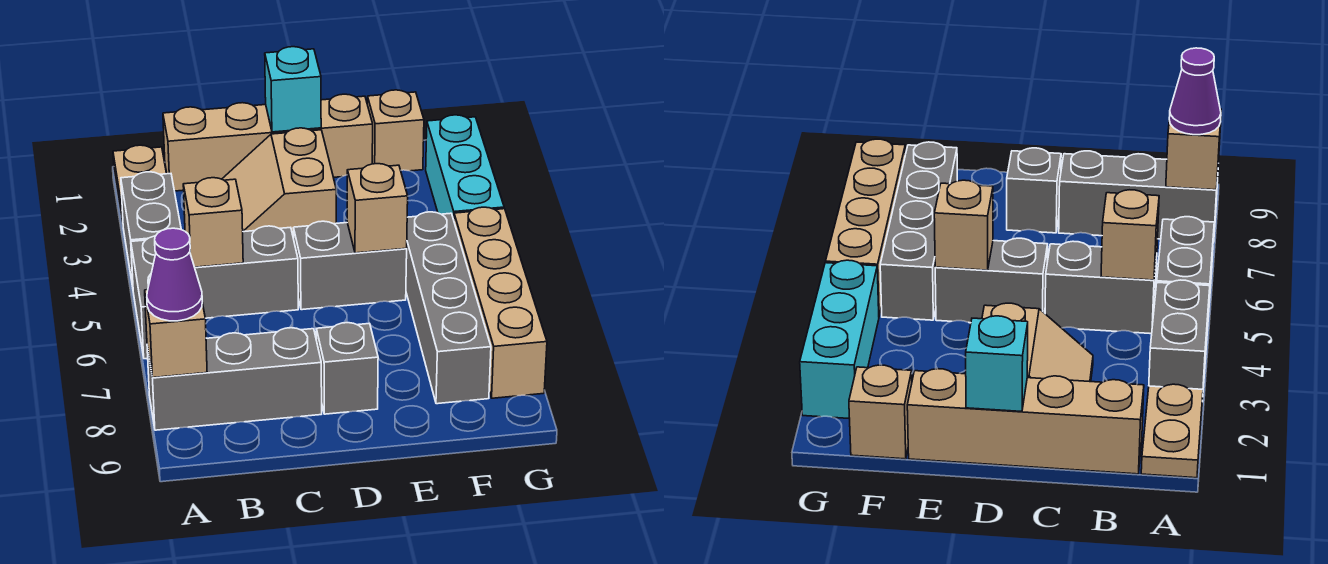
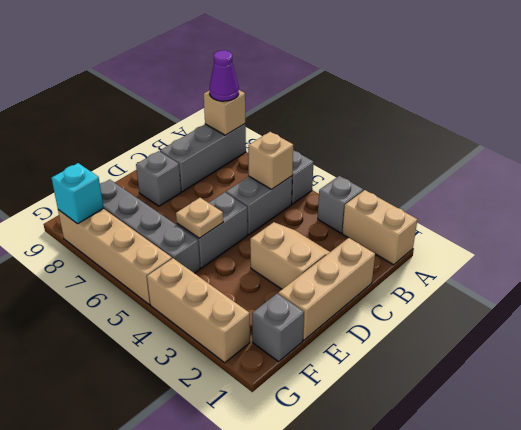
tan plate A1:A2 level 1 -> tan brick A1:A2 level 1
grey brick A3:A4 level 1 -> grey brick A3 level 1
tan brick B1:E1 level 1 -> tan brick C1:E1 level 1
cyan brick D1 level 2 -> cyan brick G8 level 2
tan brick E5 level 2 -> tan plate E5 level 2
tan brick F1 level 1 -> grey brick F1 level 1
cyan brick G2:G4 level 1 -> tan brick G2:G4 level 1

